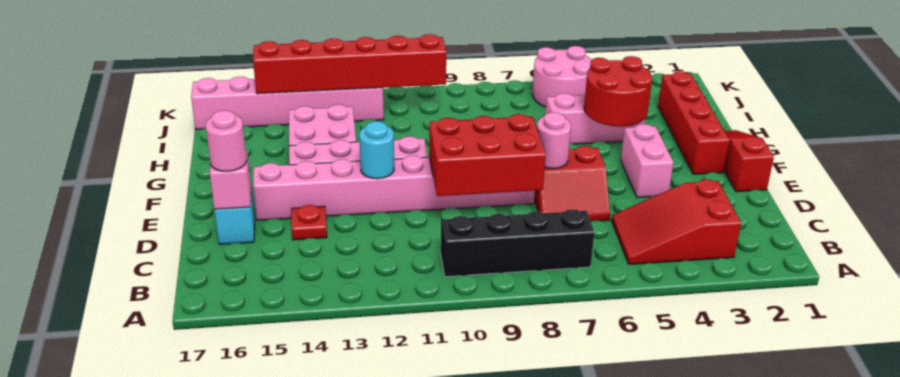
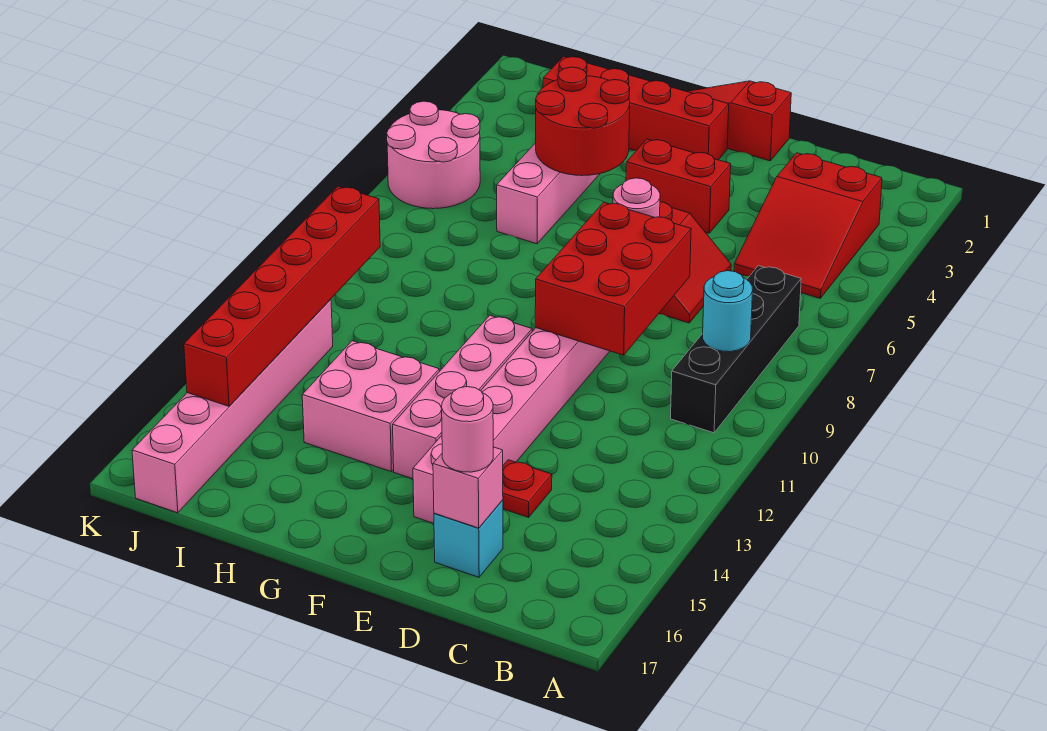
pink brick E4:F4 level 1 -> red brick E4:F4 level 1
cyan round brick E12 level 2 -> cyan round brick B9 level 2

